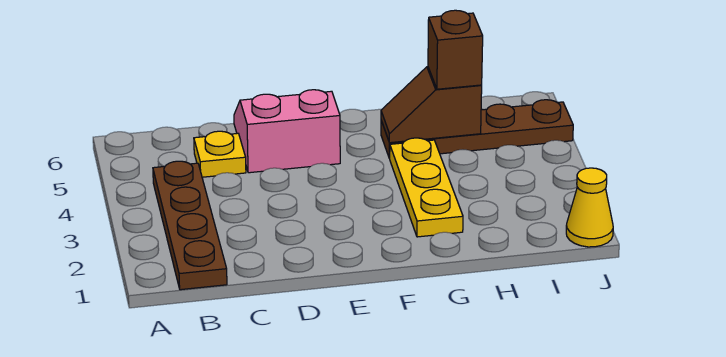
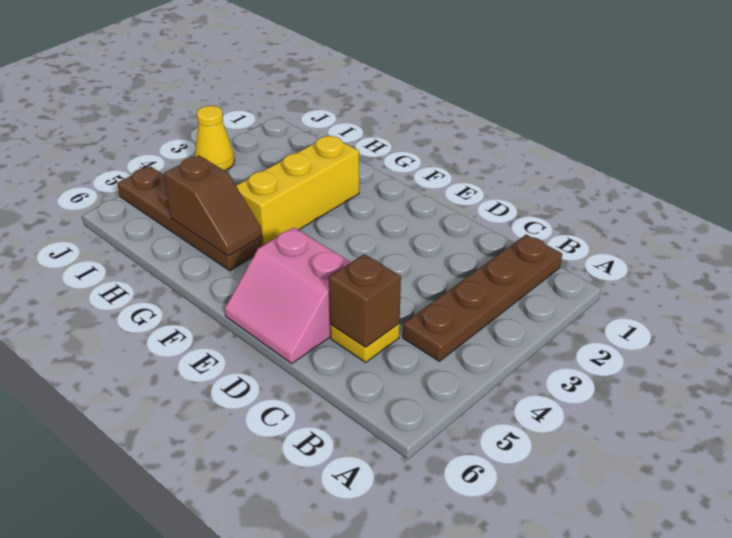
yellow plate G2:G4 level 1 -> yellow brick G2:G4 level 1
brown brick H5 level 3 -> brown brick C5 level 2
yellow cone J1 level 1 -> yellow cone J3 level 1

